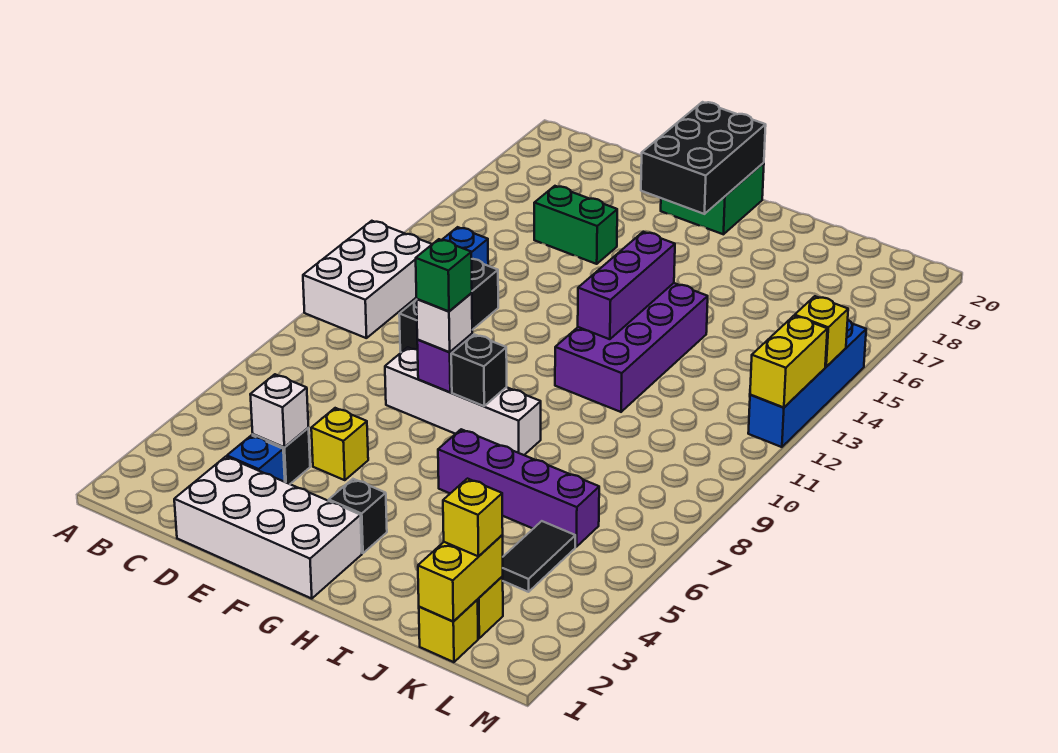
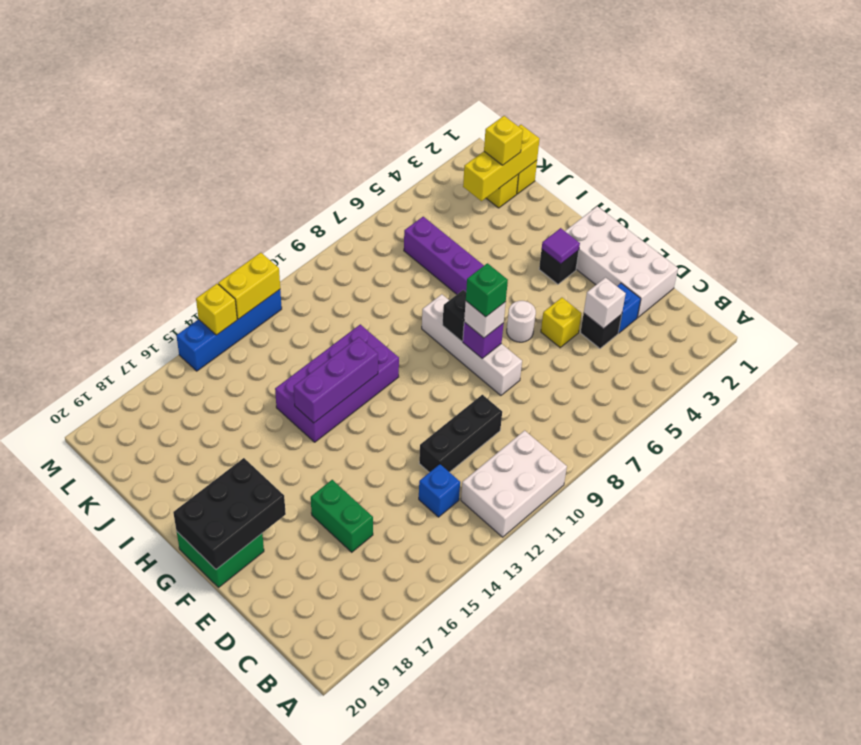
none -> white round brick F6 level 1
none -> purple tile G3 level 2
yellow brick K1:K2 level 2 -> yellow brick K1:K3 level 2
black tile K4:K5 level 1 -> none

